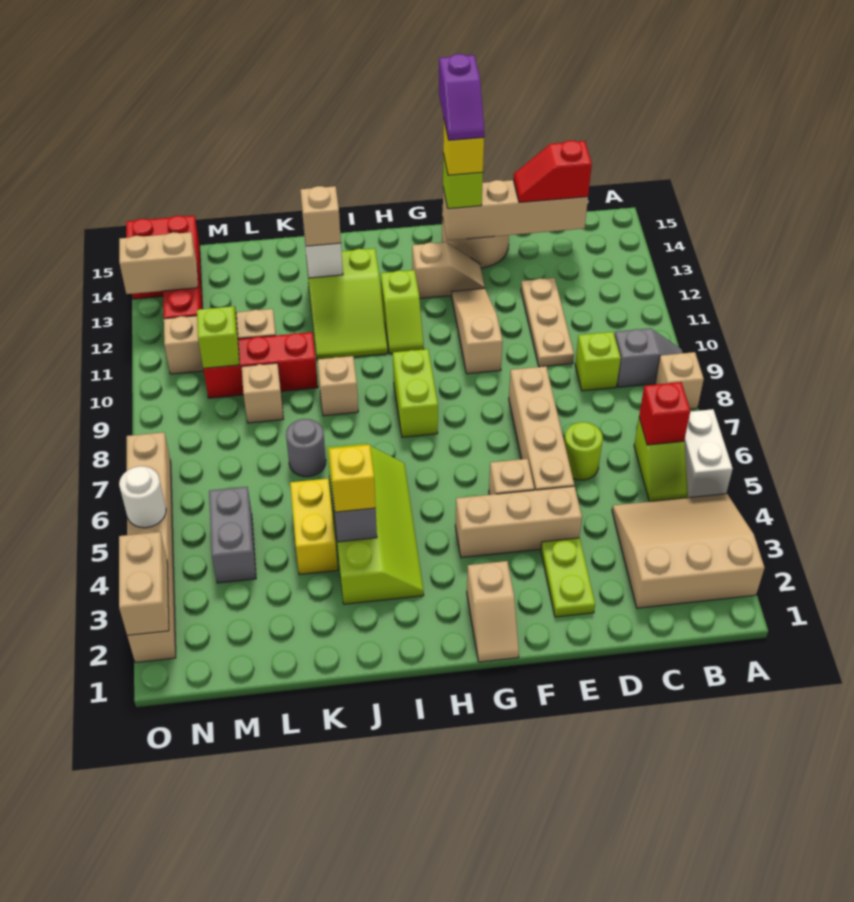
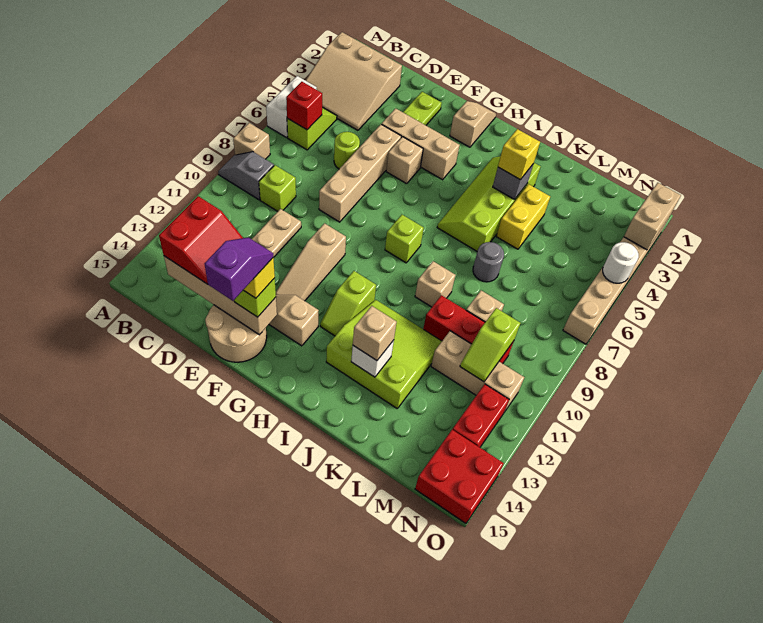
red slope C14:D14 level 3 top C -> red slope C13:D14 level 3 top C
lime brick H8:H9 level 1 -> lime brick H8 level 1
lime slope H11:H12 level 1 top 12 -> lime slope H11:H12 level 1 top 11
lime slope I11:J13 level 1 top 13 -> lime slope I11:K13 level 1 top 13
grey brick M4:M5 level 1 -> none
tan brick N13:O13 level 2 -> none

